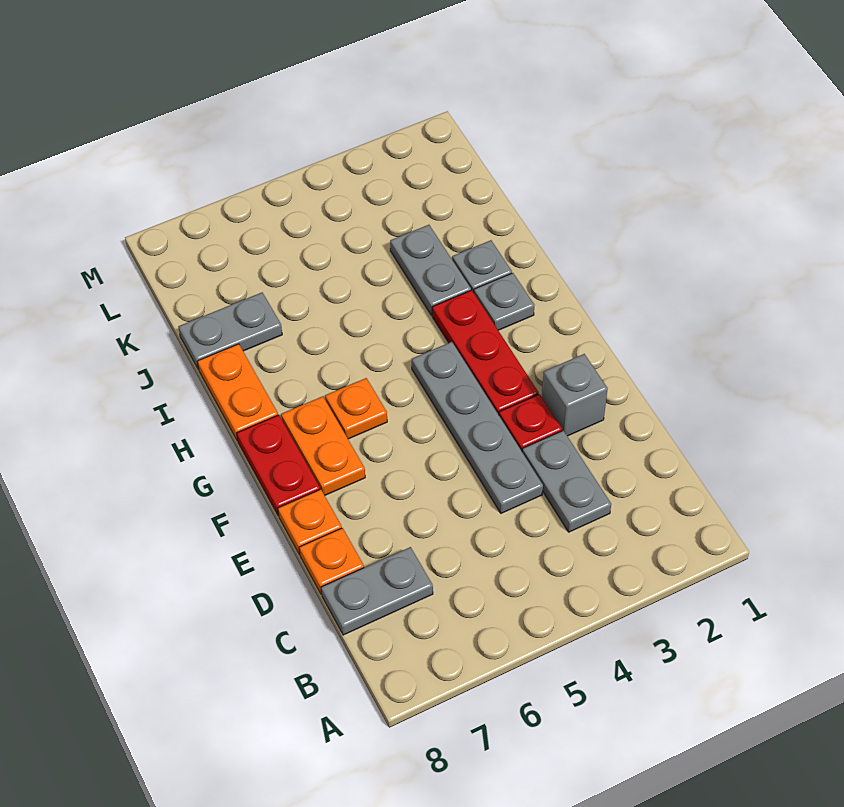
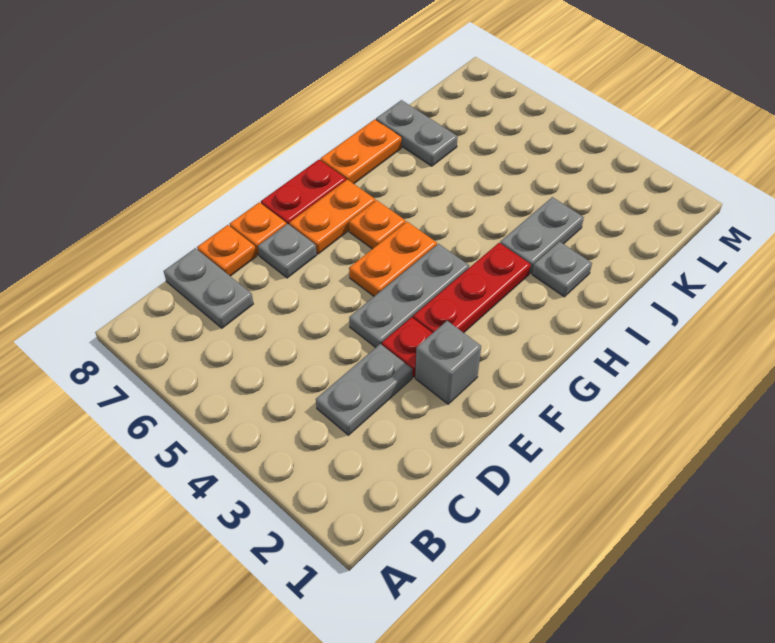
grey plate D4:G4 level 1 -> grey plate E4:G4 level 1
none -> orange plate F5:G5 level 1
grey plate H2 level 1 -> grey plate E7 level 1

